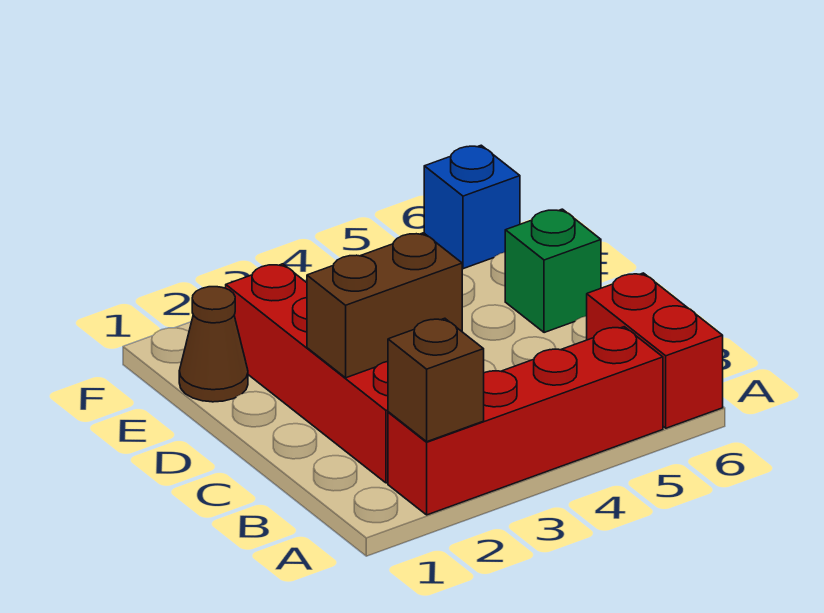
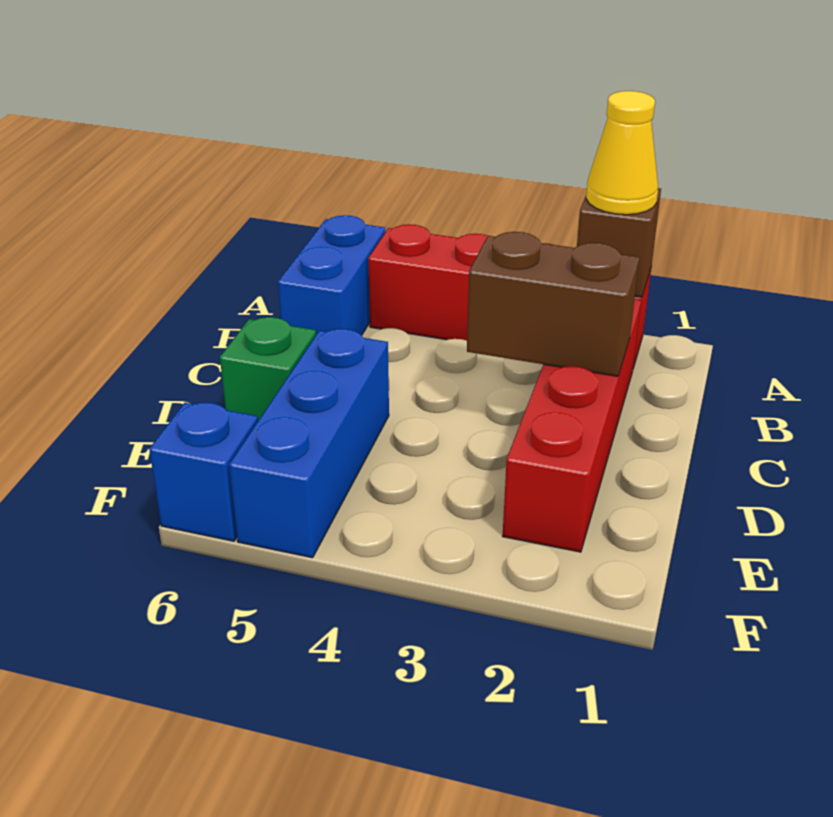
none -> yellow cone A2 level 3
red brick A6:B6 level 1 -> blue brick A6:B6 level 1
none -> blue brick D5:F5 level 1
brown cone E1 level 1 -> none

